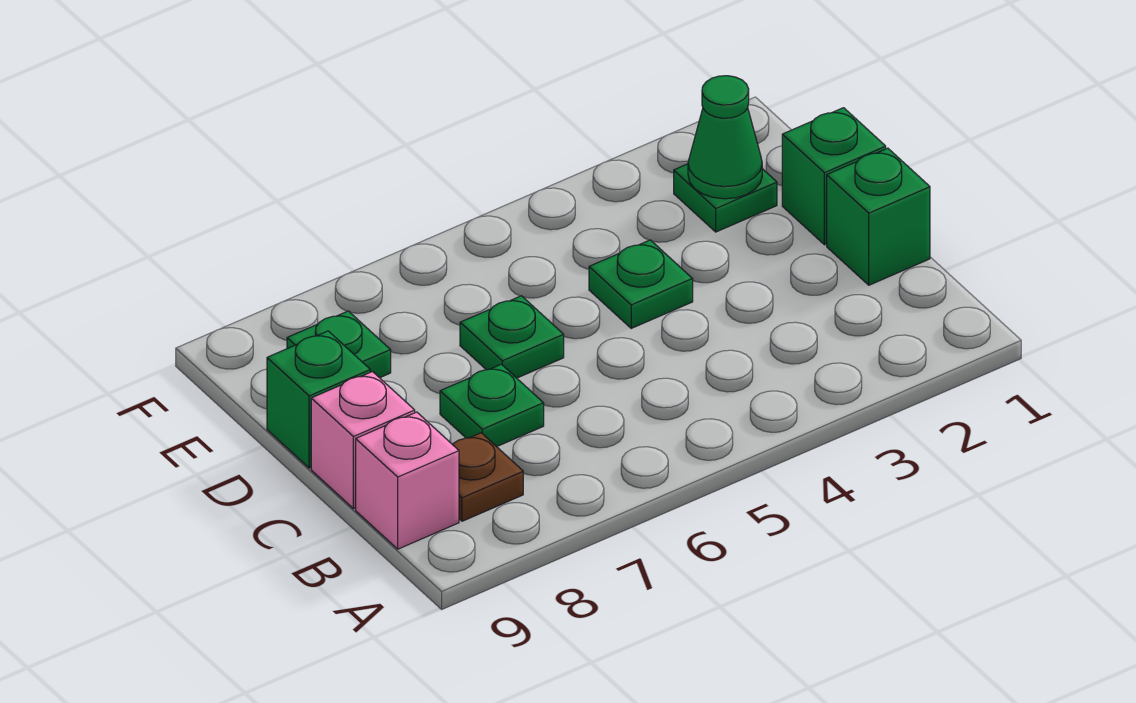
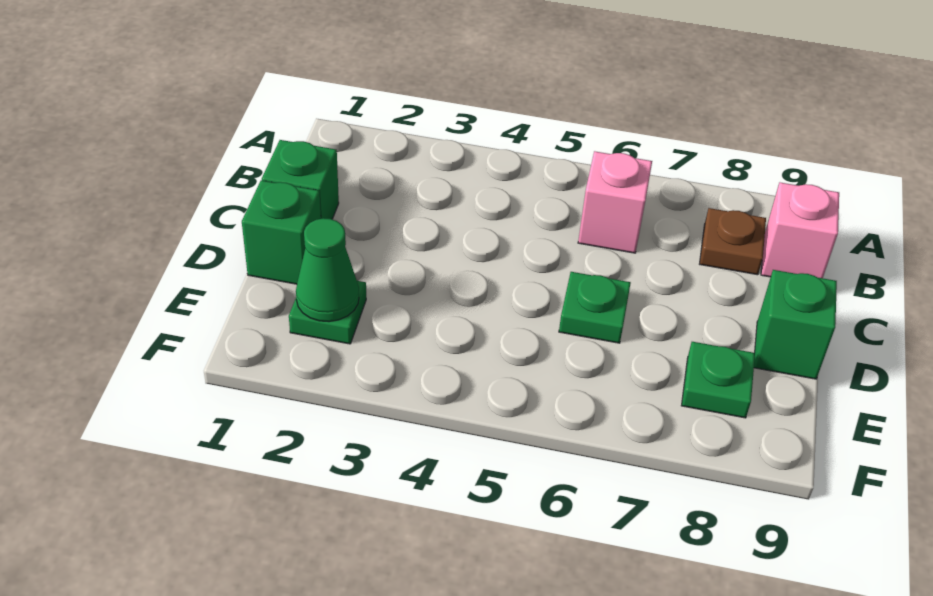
green plate C7 level 1 -> none
pink brick C9 level 1 -> pink brick B6 level 1
green plate D4 level 1 -> none

